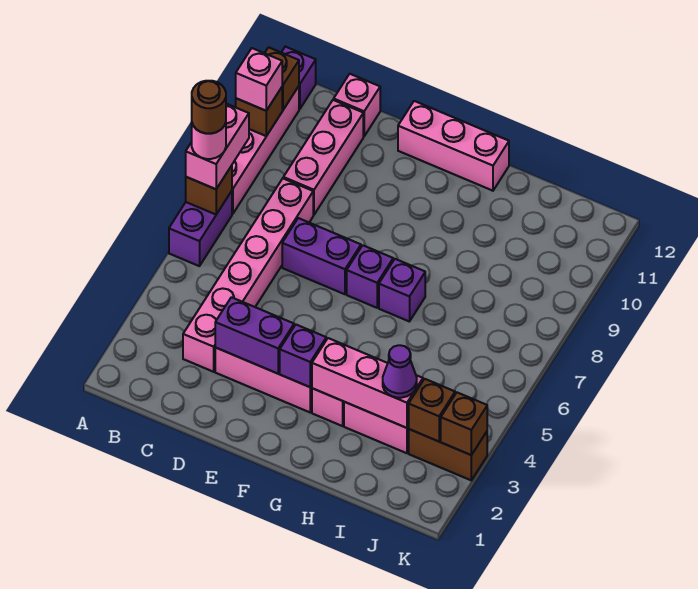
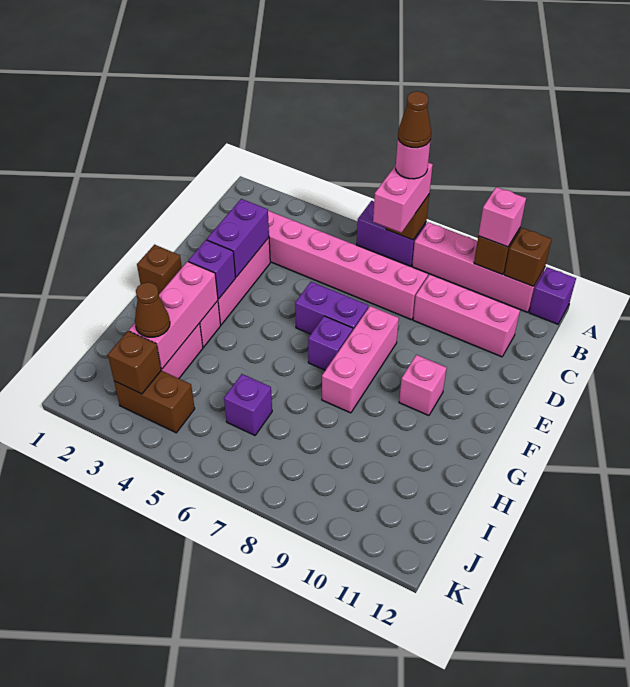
pink brick A7:A8 level 3 -> pink brick A7:B7 level 3
brown round brick A7 level 5 -> brown cone A7 level 5
pink brick C12 level 1 -> pink brick F10 level 1
purple brick D7:E7 level 1 -> purple brick E6:E7 level 1
pink brick E12:G12 level 1 -> pink brick E8:G8 level 1
purple brick G7 level 1 -> purple brick I6 level 1
purple cone I3 level 3 -> brown cone I3 level 3
brown brick J3:K3 level 1 -> brown brick J3:J4 level 1
brown brick K3 level 2 -> brown brick F1 level 1

